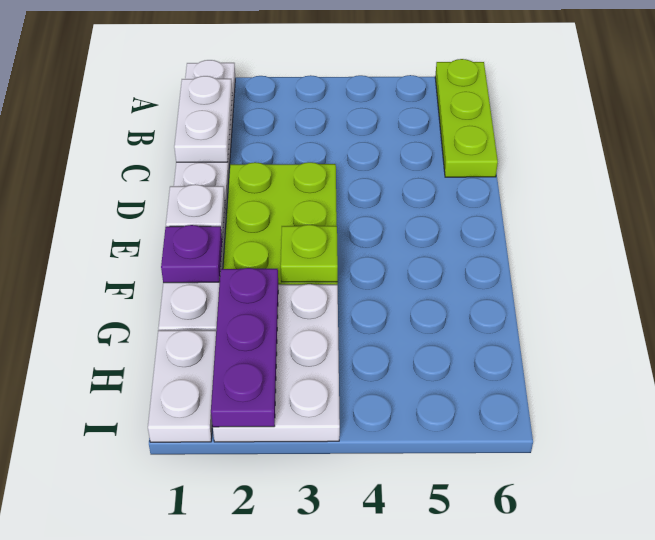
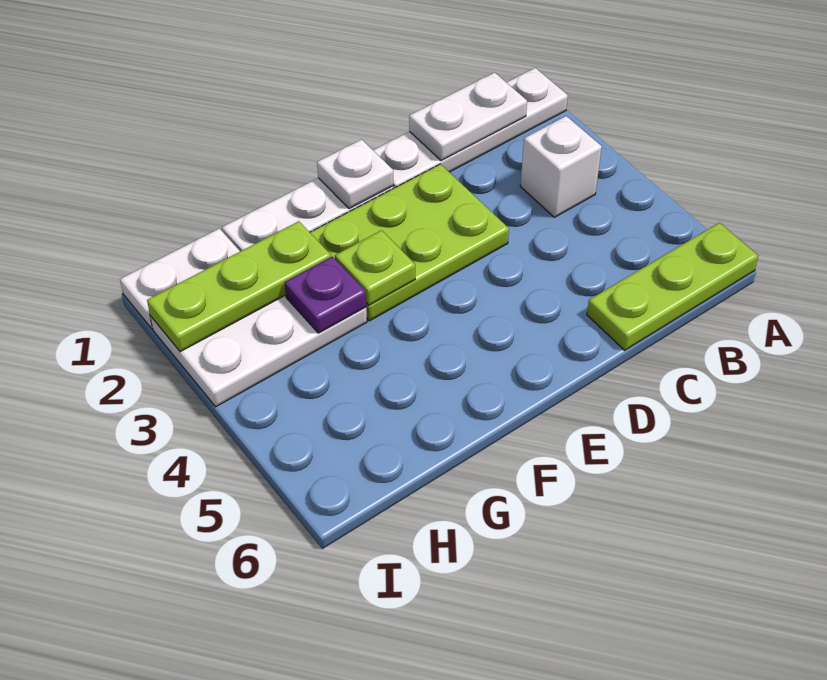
none -> white brick B3 level 1
purple plate F1 level 2 -> purple plate G3 level 2
purple plate G2:I2 level 2 -> lime plate G2:I2 level 2

